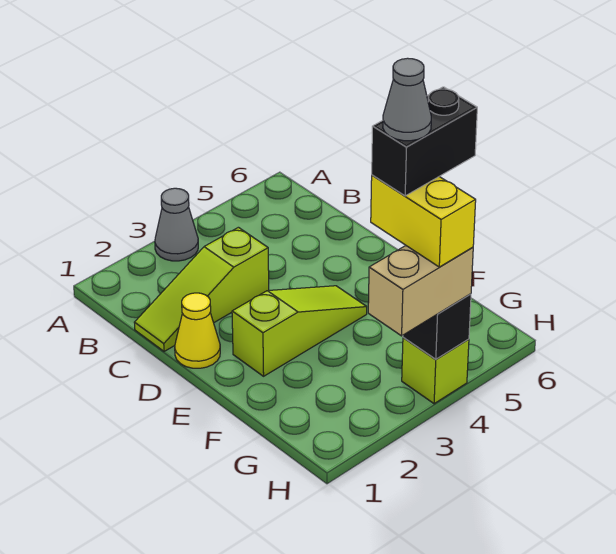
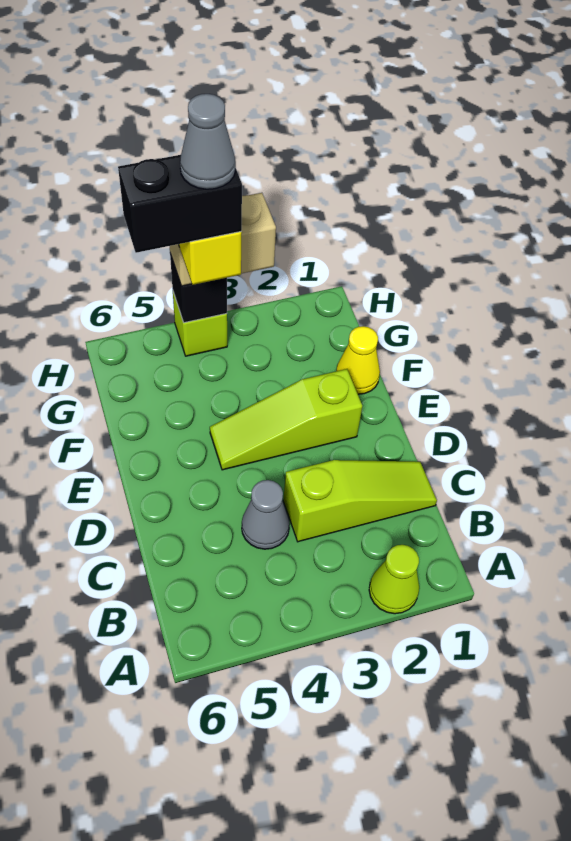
none -> lime cone A2 level 1
grey cone A3 level 1 -> grey cone C4 level 1
yellow cone D1 level 1 -> yellow cone F1 level 1

